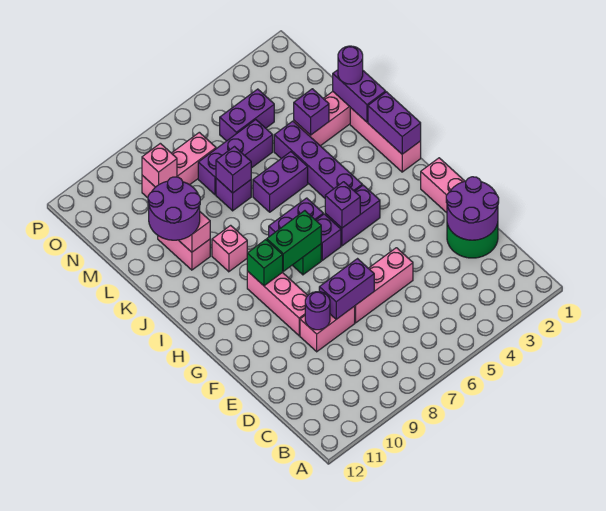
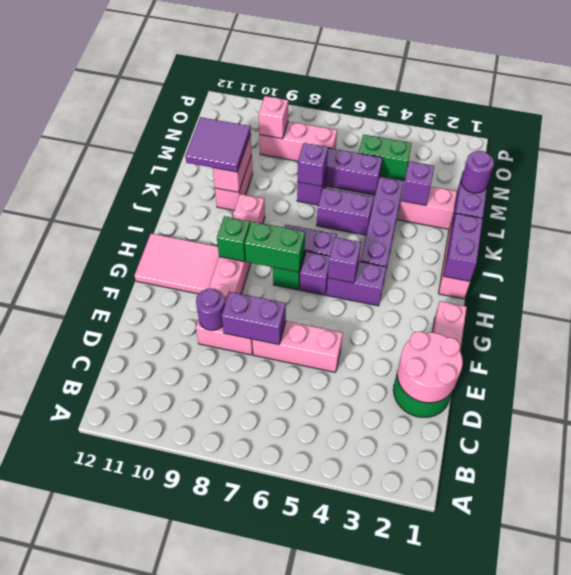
purple round brick D1:E2 level 2 -> pink round brick D1:E2 level 2
none -> pink tile G10:H12 level 1
purple round brick K10:L11 level 3 -> purple tile K10:L11 level 3
purple brick N4:N5 level 1 -> green brick N4:N5 level 1

